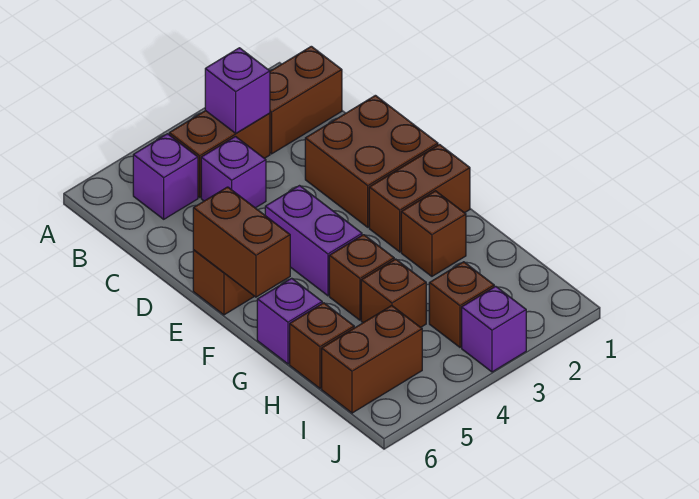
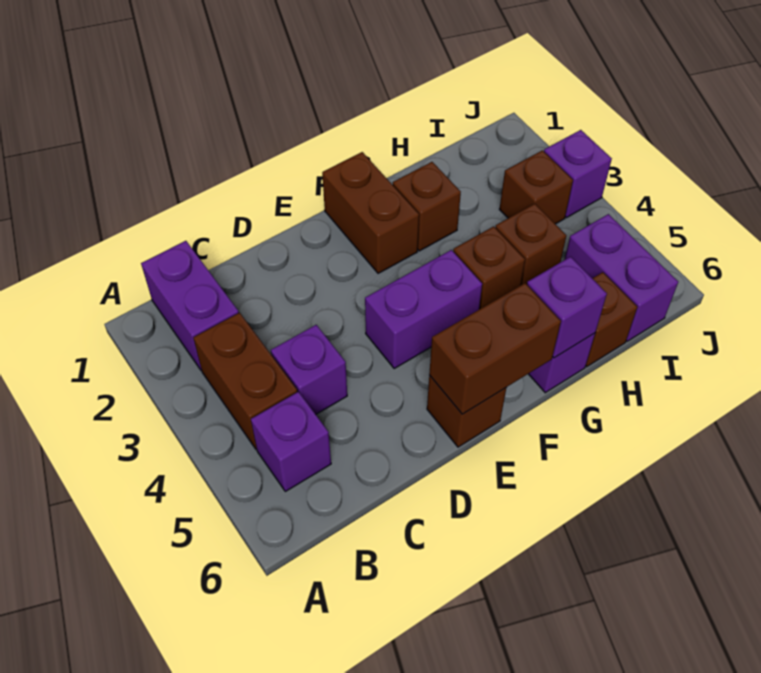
brown brick B1:B2 level 1 -> purple brick B1:B2 level 1
purple brick B3 level 2 -> purple brick G6 level 2
brown brick D1:E2 level 1 -> none
brown brick I5:I6 level 1 -> purple brick I5:I6 level 1

